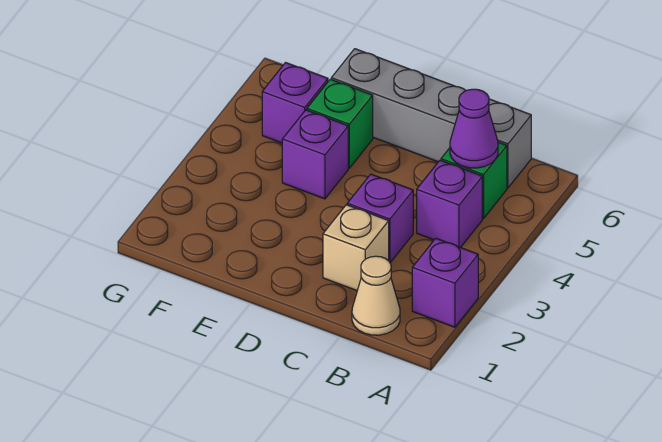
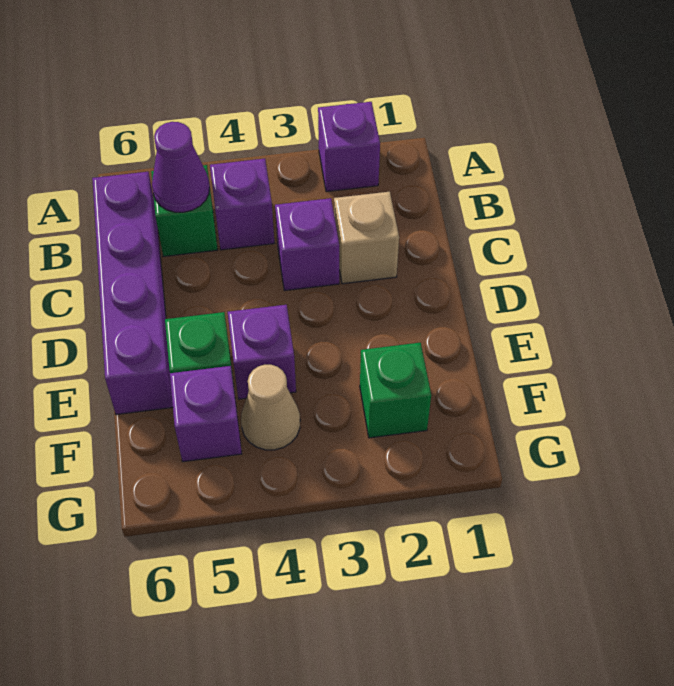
tan cone B1 level 1 -> tan cone F4 level 1
grey brick B6:E6 level 1 -> purple brick B6:E6 level 1
none -> green brick F2 level 1

